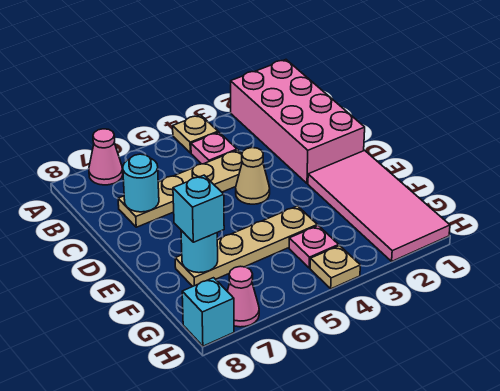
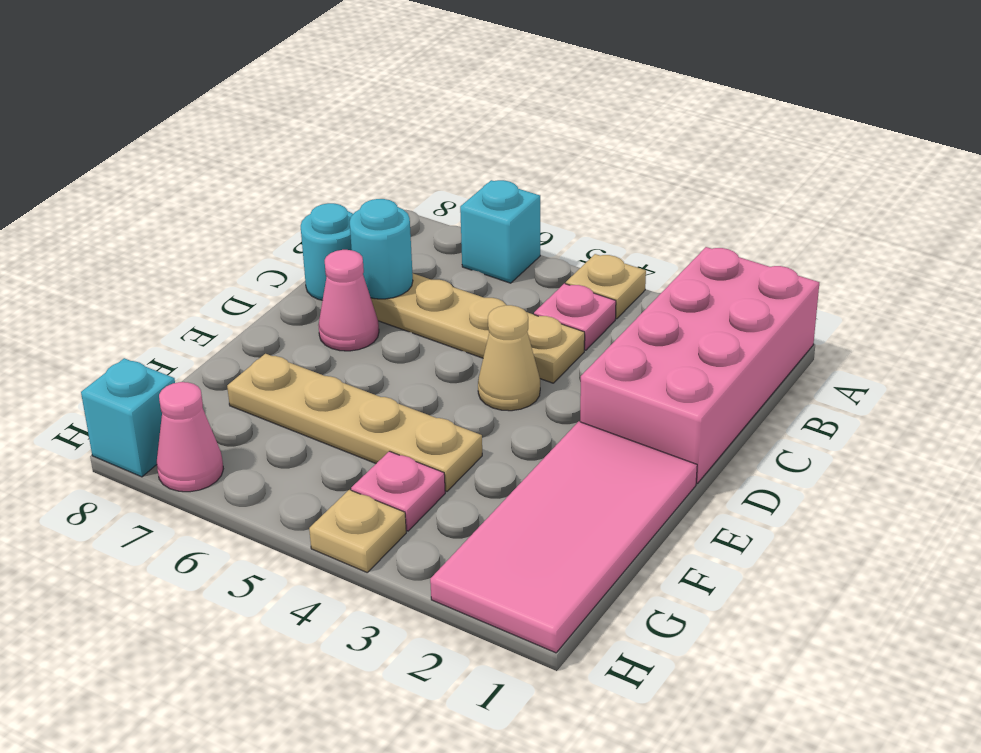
pink cone A7 level 1 -> pink cone D7 level 1
cyan round brick F7 level 2 -> cyan round brick C8 level 1
cyan brick F7 level 3 -> cyan brick A6 level 1

